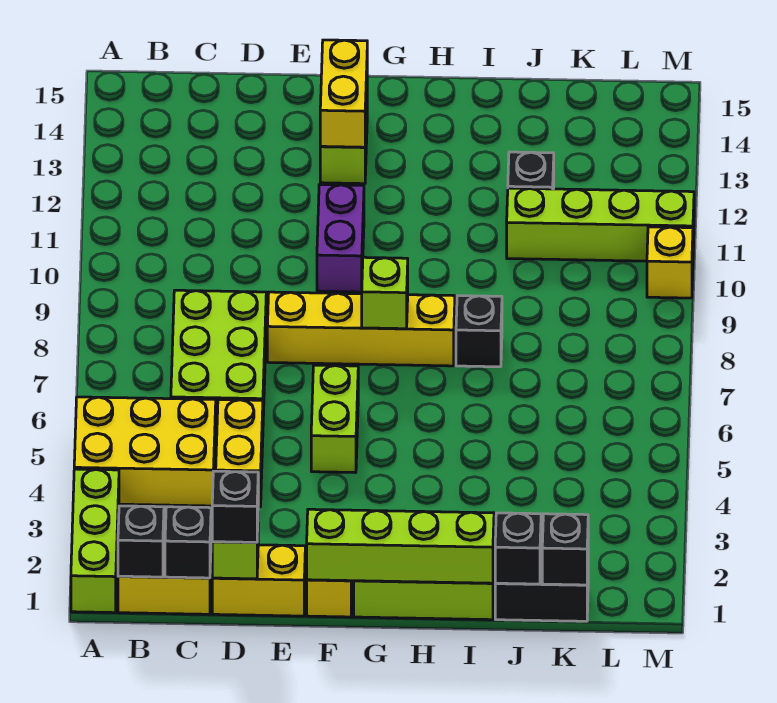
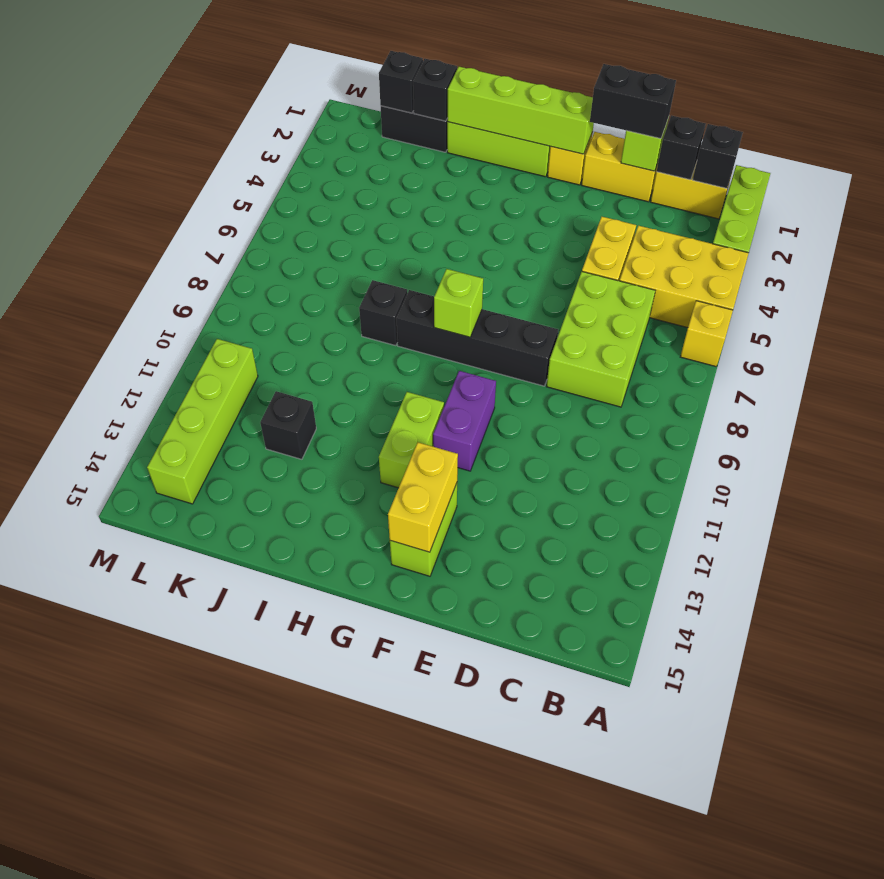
black brick D1 level 3 -> black brick D1:E1 level 3
yellow brick E8:H8 level 1 -> black brick E8:H8 level 1
lime brick F5:F6 level 1 -> lime brick G11:G12 level 1
lime brick J11:M11 level 1 -> lime brick L11:L14 level 1
yellow brick M10 level 1 -> yellow brick A6 level 1

